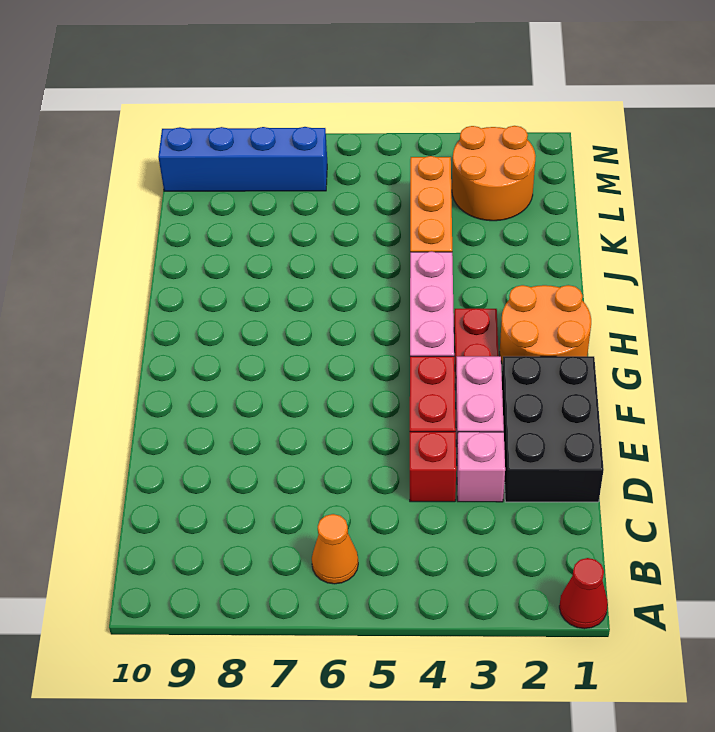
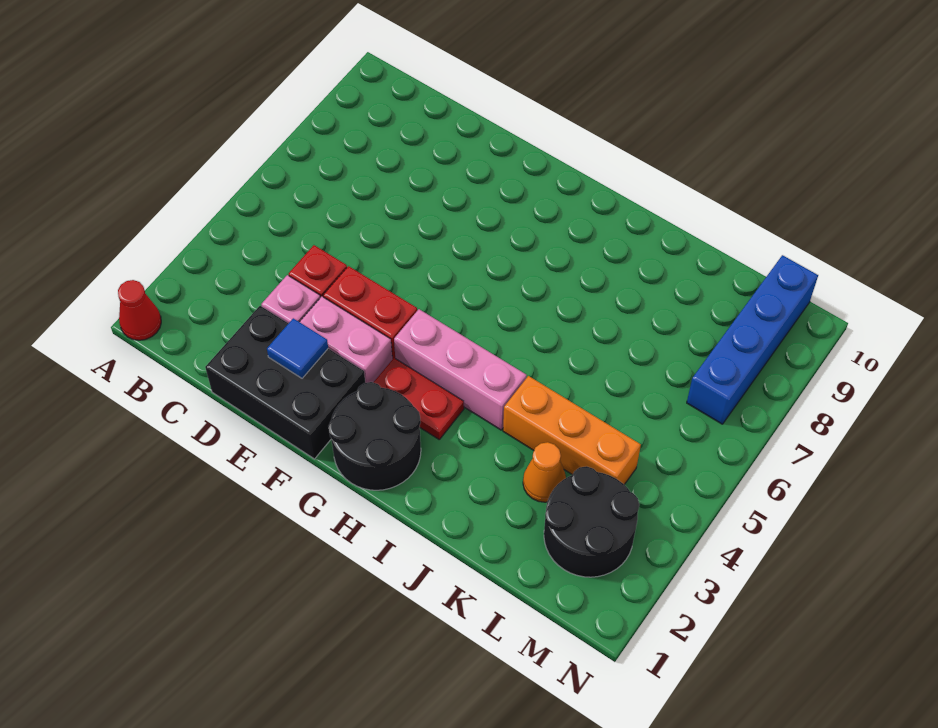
orange cone B6 level 1 -> orange cone K3 level 1
none -> blue tile E2 level 2
orange round brick G1:H2 level 1 -> black round brick G1:H2 level 1
orange round brick L2:M3 level 1 -> black round brick L2:M3 level 1

